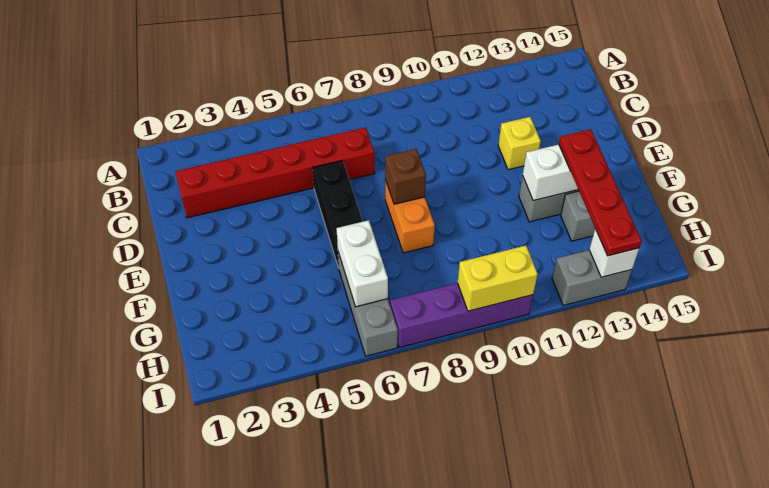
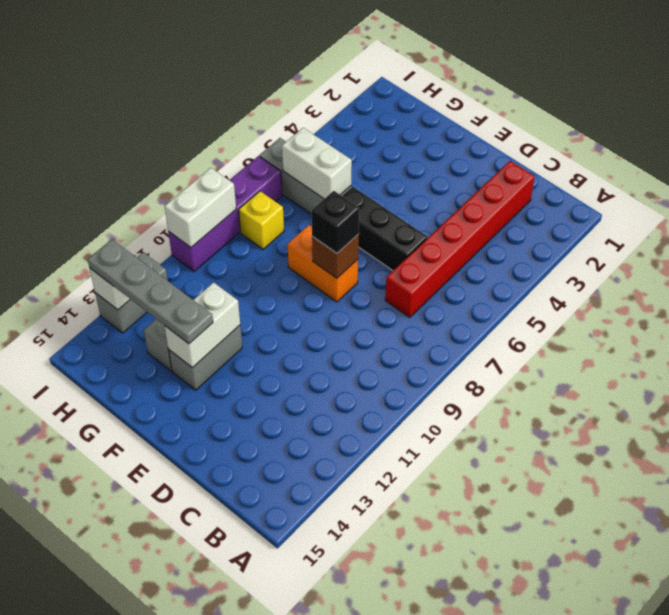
yellow brick D12 level 1 -> yellow brick H8 level 1
none -> black brick E8 level 3
red plate F13:I13 level 3 -> grey plate F13:I13 level 3
yellow brick I9:I10 level 2 -> white brick I9:I10 level 2

